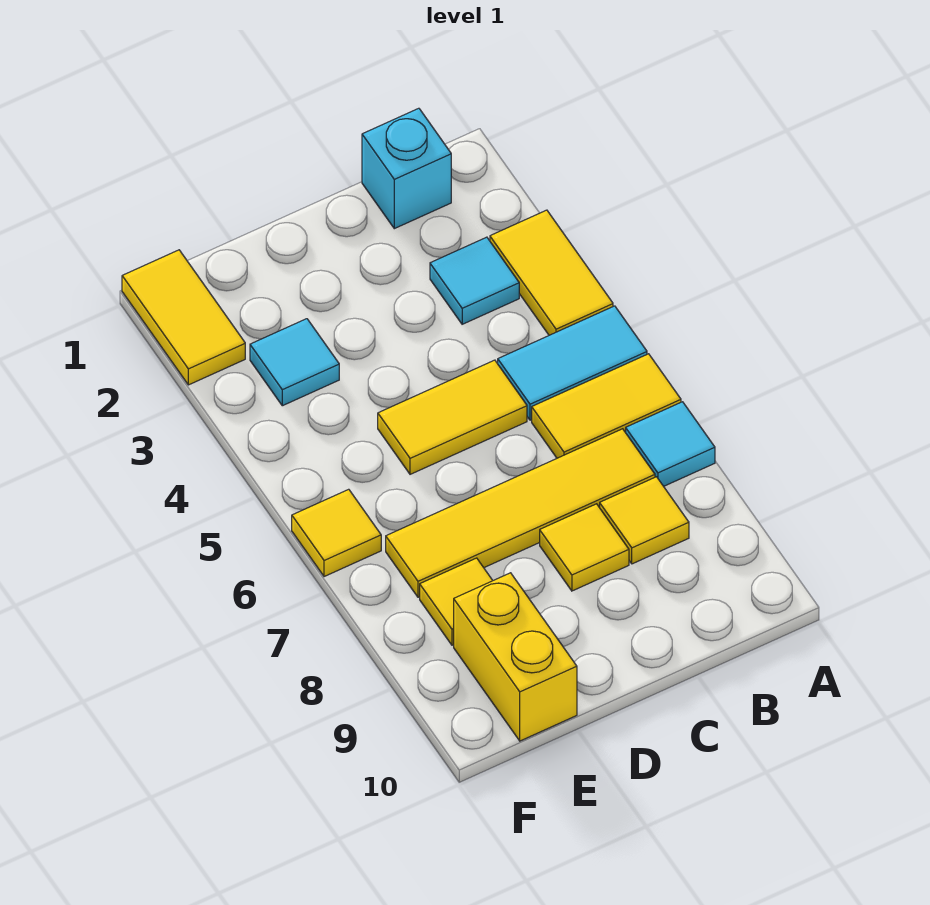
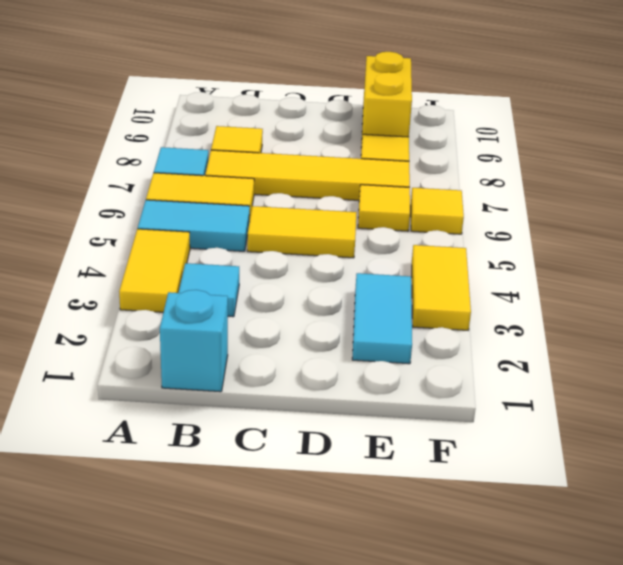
yellow tile C8 level 1 -> yellow tile E6 level 1
cyan tile E3 level 1 -> cyan tile E2:E3 level 1
yellow tile F1:F2 level 1 -> yellow tile F3:F4 level 1

